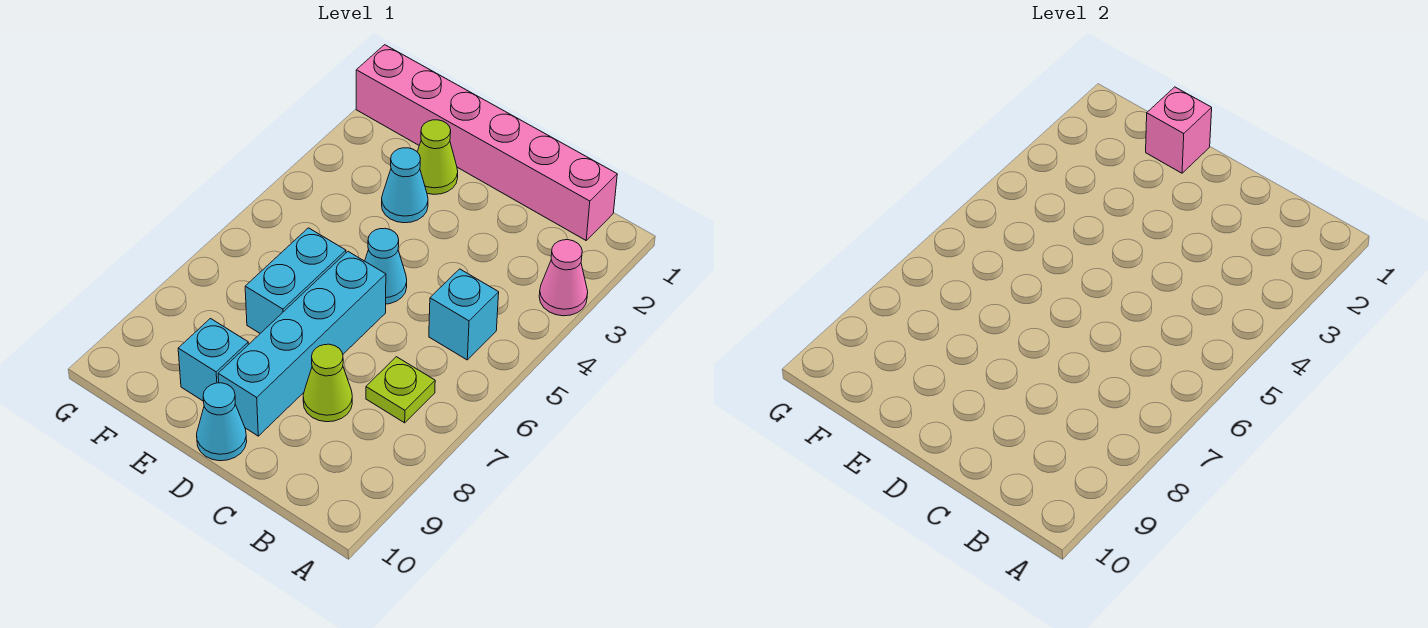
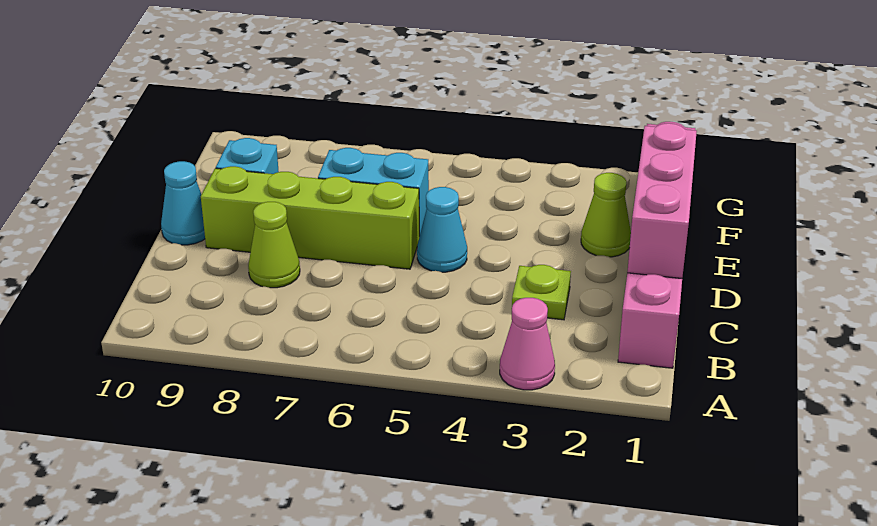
cyan brick B5 level 1 -> none
lime plate B7 level 1 -> lime plate C3 level 1
cyan brick D6:D9 level 1 -> lime brick D6:D9 level 1
pink brick E1 level 2 -> pink brick C1:E1 level 2
cyan cone E3 level 1 -> none

